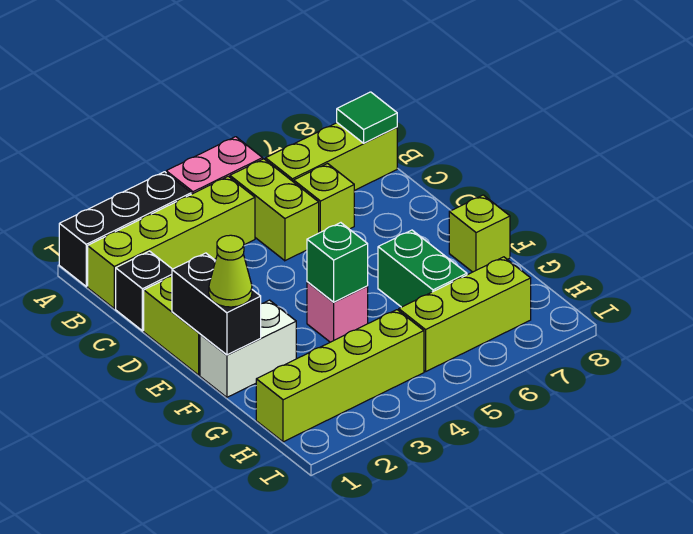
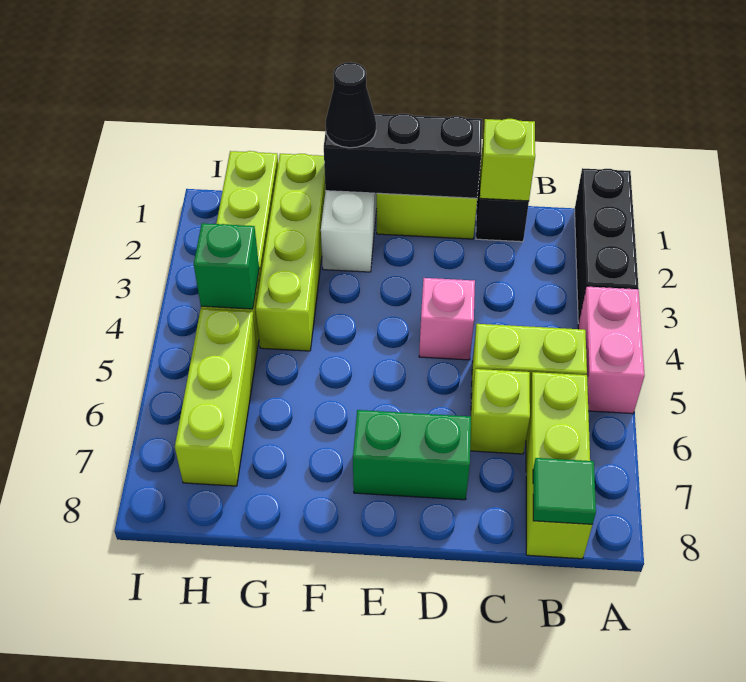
lime brick B1:B4 level 1 -> lime brick G1:G4 level 1
black brick E1:F1 level 2 -> black brick D1:F1 level 2
lime cone F1 level 3 -> black cone F1 level 3
pink brick F4 level 1 -> pink brick D4 level 1
green brick F4 level 2 -> green brick H4 level 2
green brick F6:G6 level 1 -> green brick D7:E7 level 1
lime brick F8 level 1 -> lime brick C1 level 2

